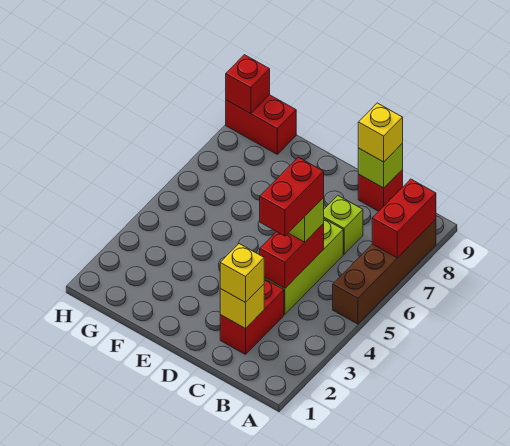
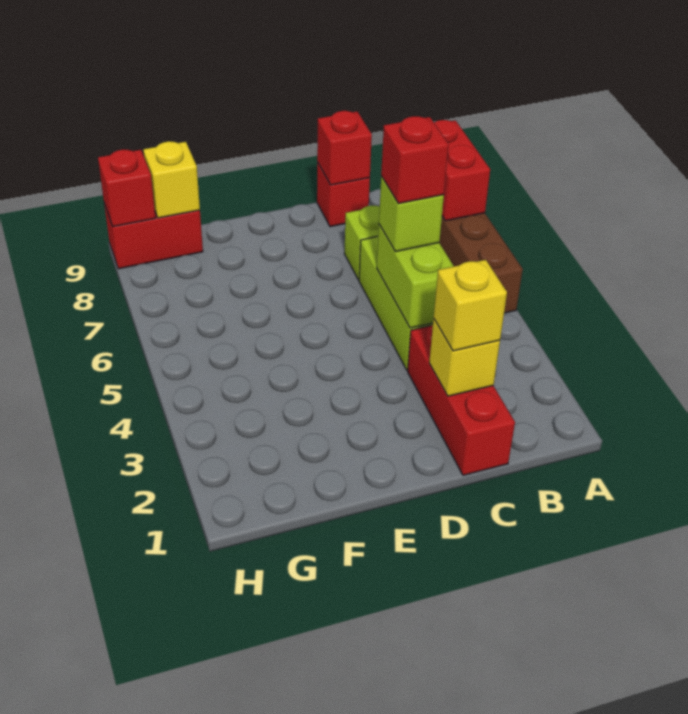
red brick C2:C3 level 1 -> red brick C1:C3 level 1
red brick C4:C5 level 2 -> lime brick C4:C5 level 2
red brick C4:C5 level 4 -> red brick C5 level 4
lime brick C9 level 2 -> red brick C9 level 2
yellow brick C9 level 3 -> yellow brick G9 level 2

